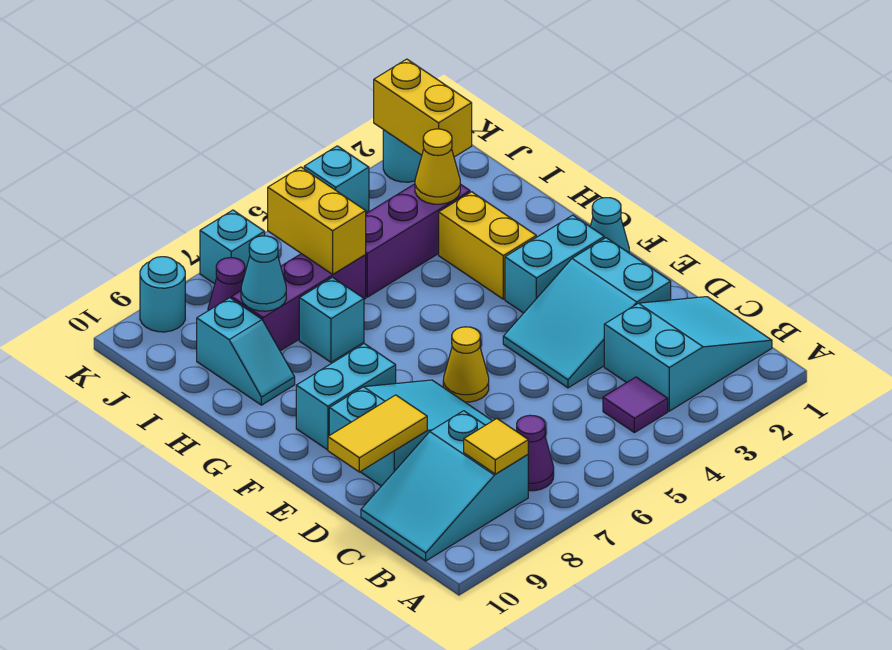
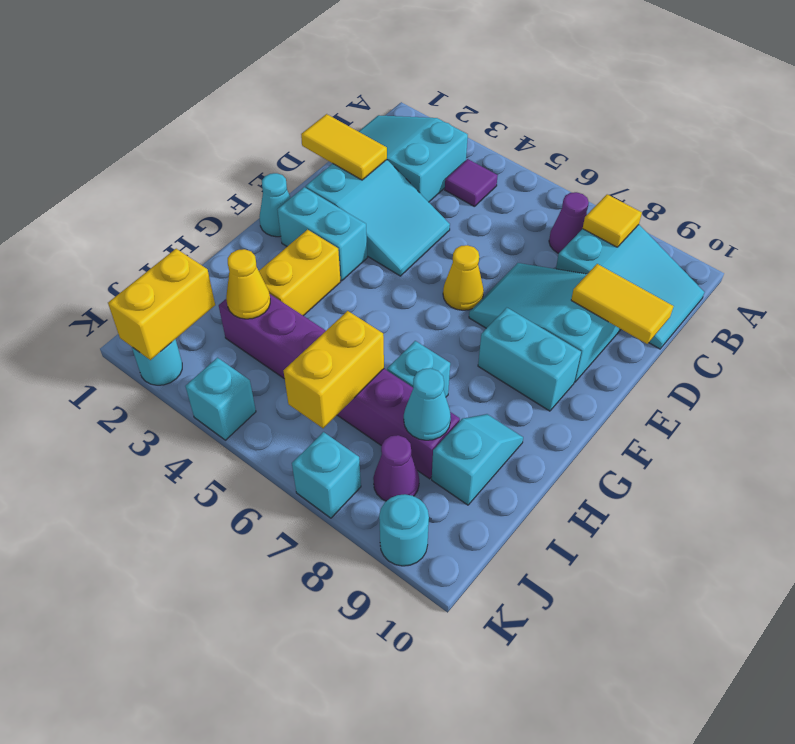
none -> yellow tile D1:D2 level 2

